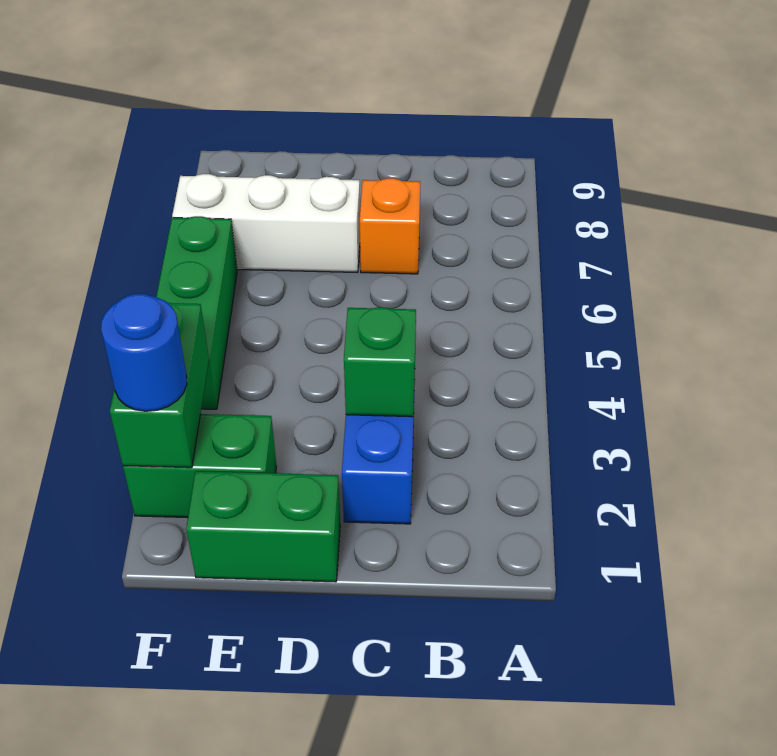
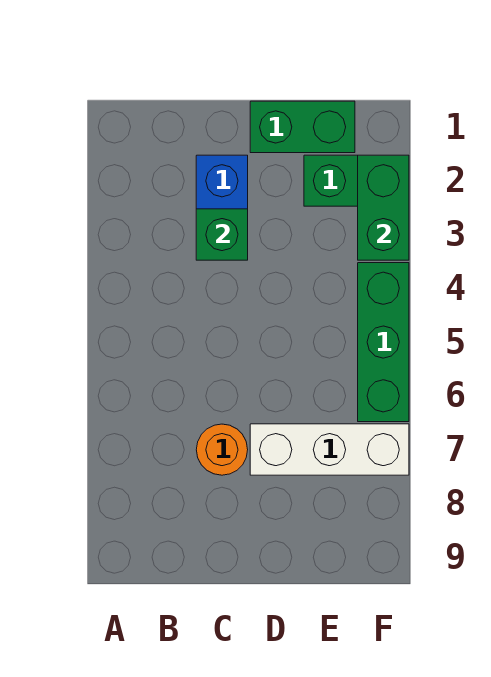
orange brick C7 level 1 -> orange round brick C7 level 1
blue round brick F2 level 3 -> none

